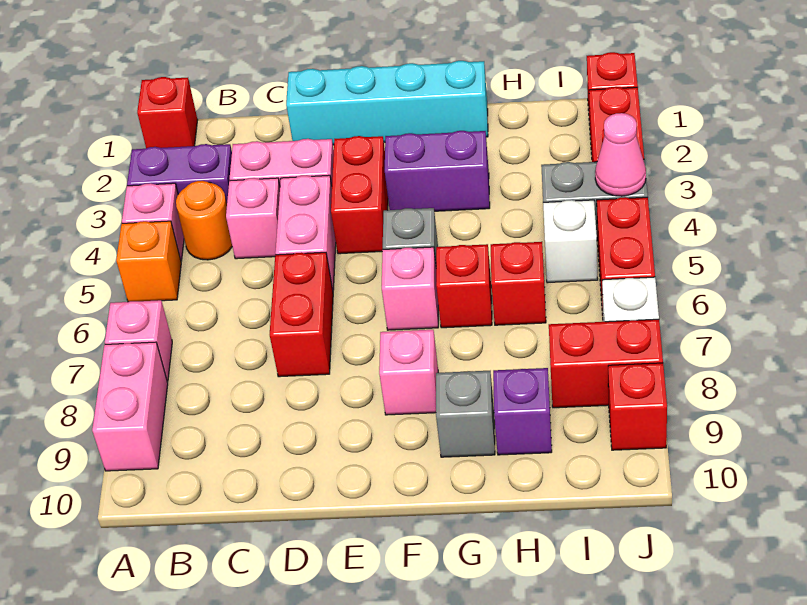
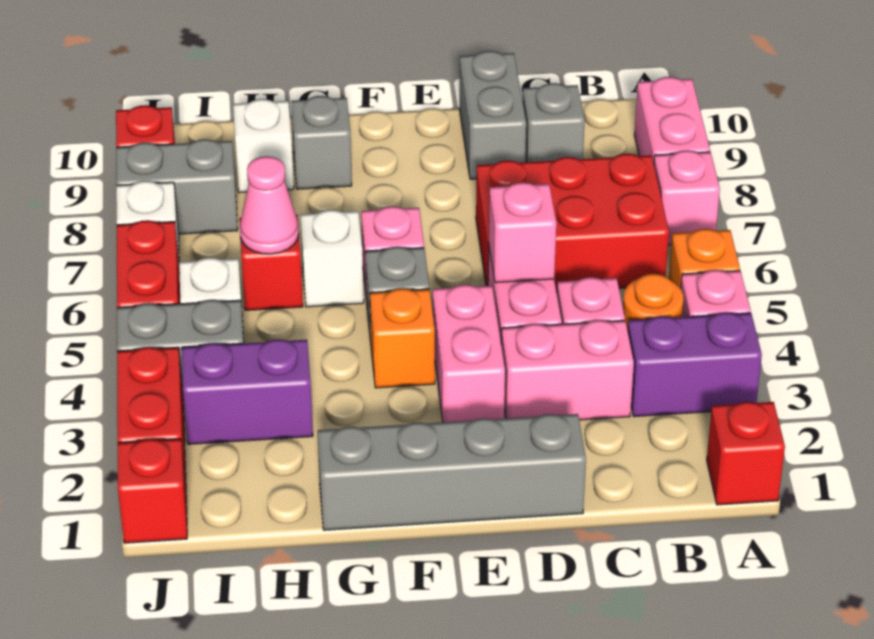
none -> grey brick C9 level 1
cyan brick D1:G1 level 1 -> grey brick D1:G1 level 1
red brick D6:D7 level 1 -> red brick B6:D7 level 1
none -> grey brick D9:D10 level 1
red brick E3:E4 level 1 -> pink brick E3:E4 level 1
purple brick F3:G3 level 1 -> purple brick H3:I3 level 1
none -> orange brick F4 level 1
pink brick F8 level 1 -> pink brick D5 level 2
red brick G6 level 1 -> white brick G6 level 1
purple brick H9 level 1 -> white brick H9 level 1
red brick I8:J8 level 1 -> grey brick I8:J8 level 1
pink cone J4 level 2 -> pink cone H6 level 2

